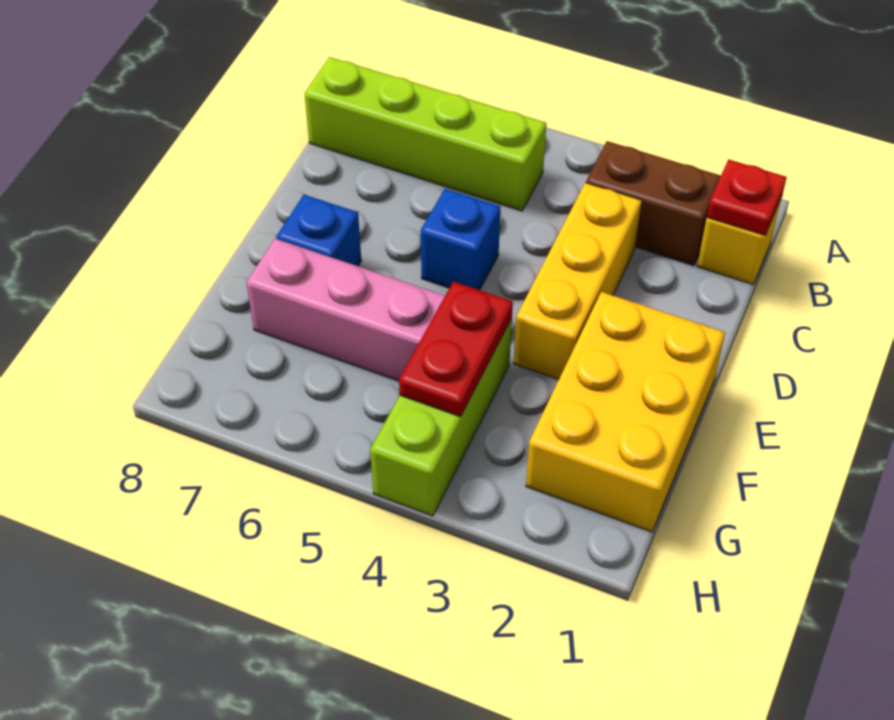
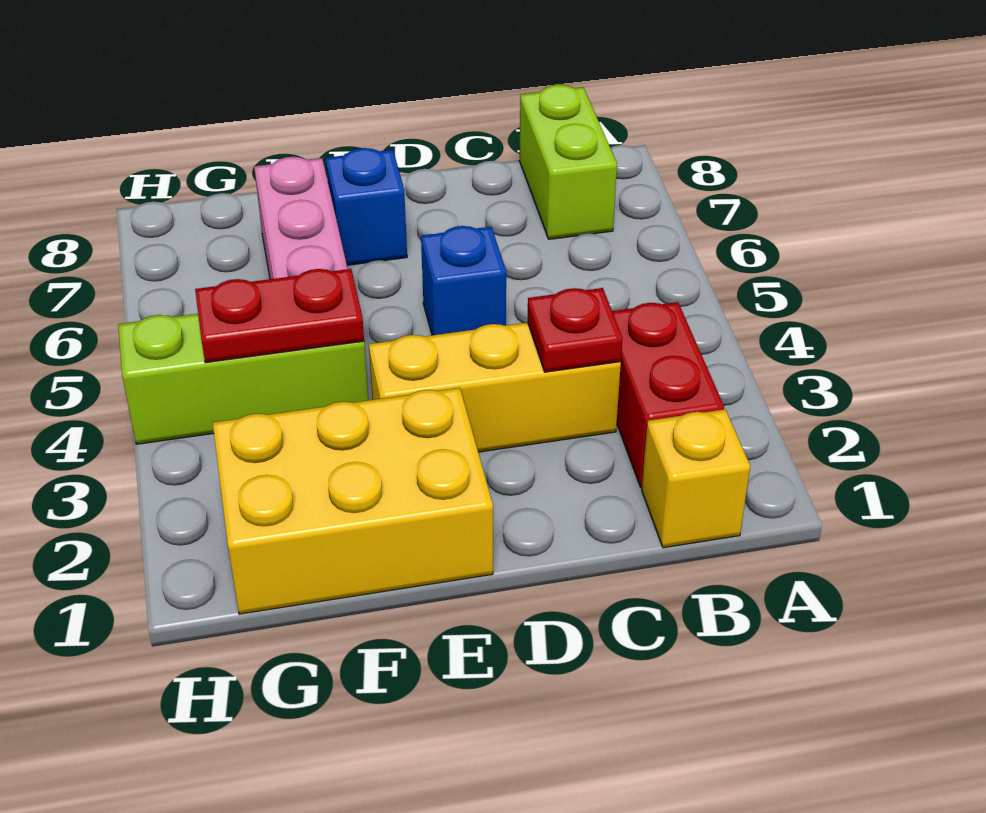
red plate B1 level 2 -> red plate C3 level 2
brown brick B2:B3 level 1 -> red brick B2:B3 level 1
lime brick B5:B8 level 1 -> lime brick B7:B8 level 1

